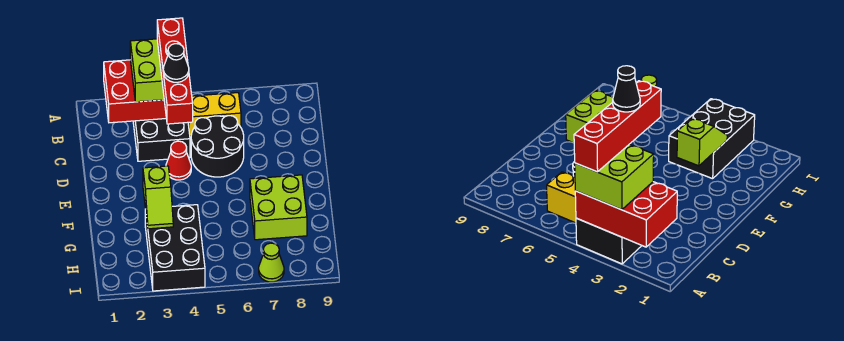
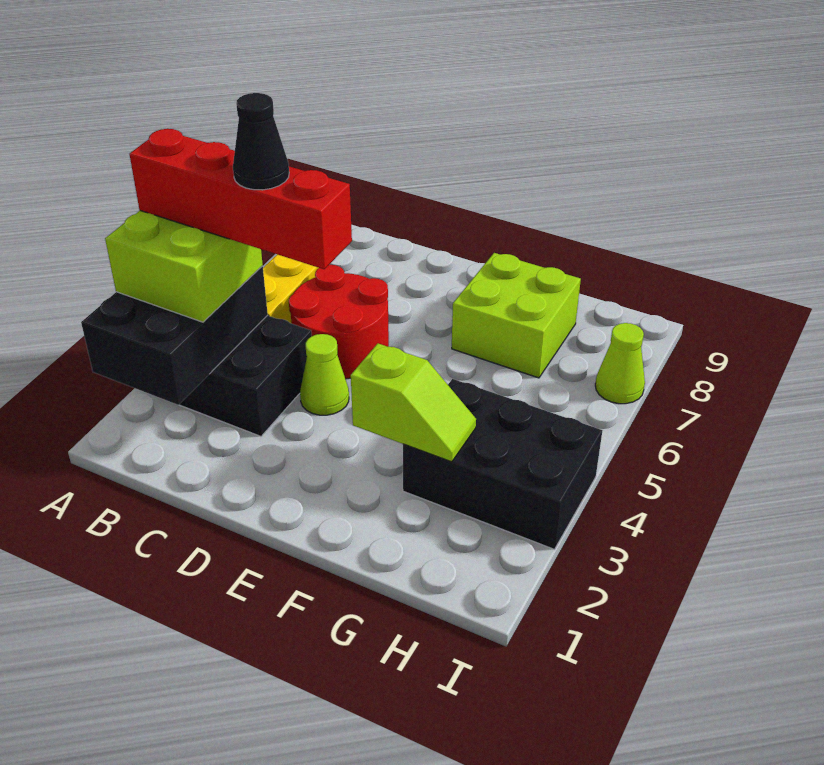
red brick A2:B4 level 2 -> black brick A2:B4 level 2
black round brick C5:D6 level 1 -> red round brick C5:D6 level 1
red cone D4 level 1 -> lime cone D4 level 1

